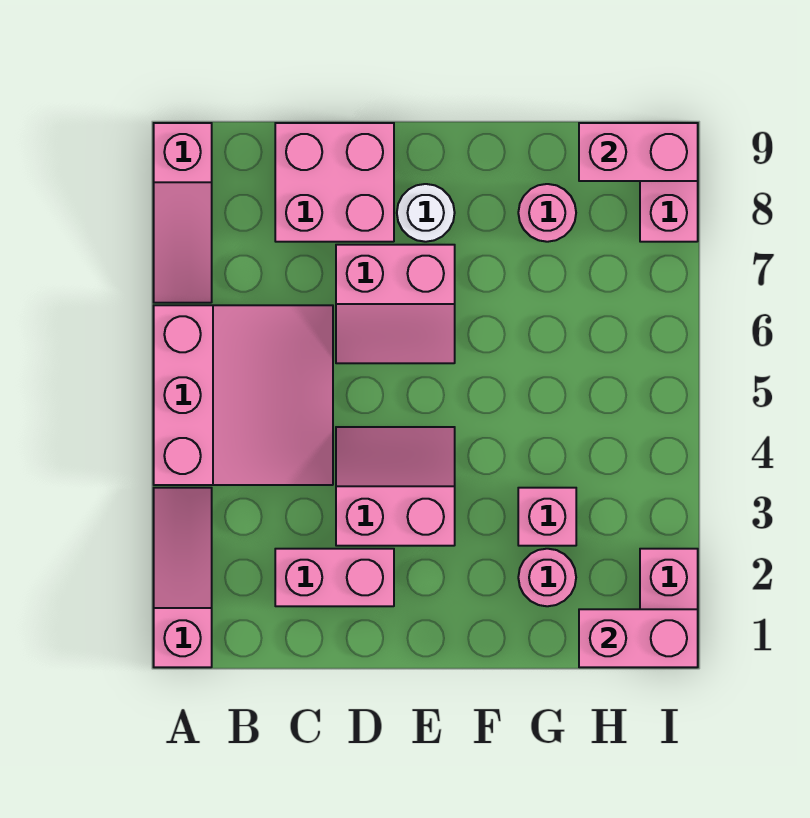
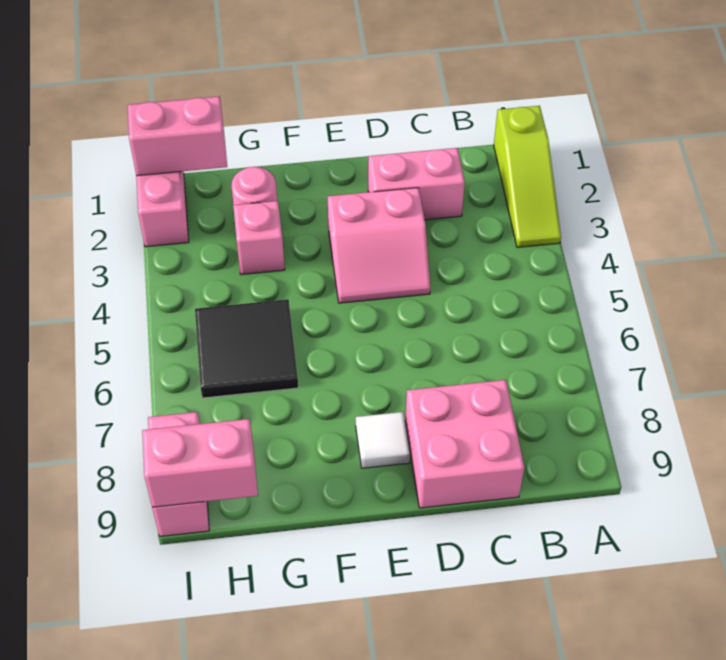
pink slope A1:A3 level 1 top 1 -> lime slope A1:A3 level 1 top 1
pink slope A4:C6 level 1 top A -> none
pink slope A7:A9 level 1 top 9 -> none
pink slope D6:E7 level 1 top 7 -> none
white round brick E8 level 1 -> white tile E8 level 1
none -> black tile G5:H6 level 1
pink round brick G8 level 1 -> none

